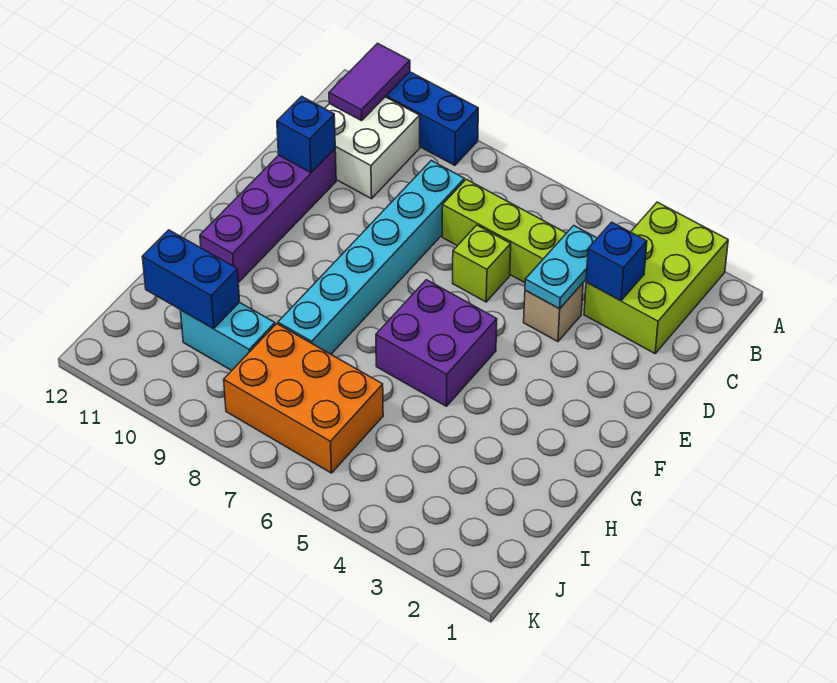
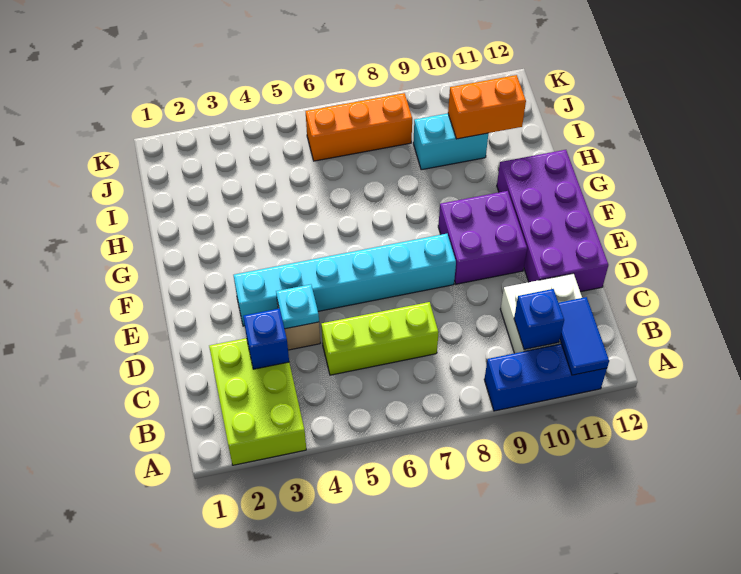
purple tile A11:B11 level 2 -> blue tile A11:B11 level 2
cyan plate C4:D4 level 2 -> cyan plate D4 level 2
cyan brick C8:H8 level 1 -> cyan brick E3:E8 level 1
lime brick D6 level 1 -> none
purple brick D11:G11 level 1 -> purple brick D11:G12 level 1
blue brick D11 level 2 -> blue brick B10 level 2
purple brick F5:G6 level 1 -> purple brick E9:F10 level 1
orange brick I6:J8 level 1 -> orange brick J6:J8 level 1
blue brick I10:I11 level 2 -> orange brick I10:I11 level 2

